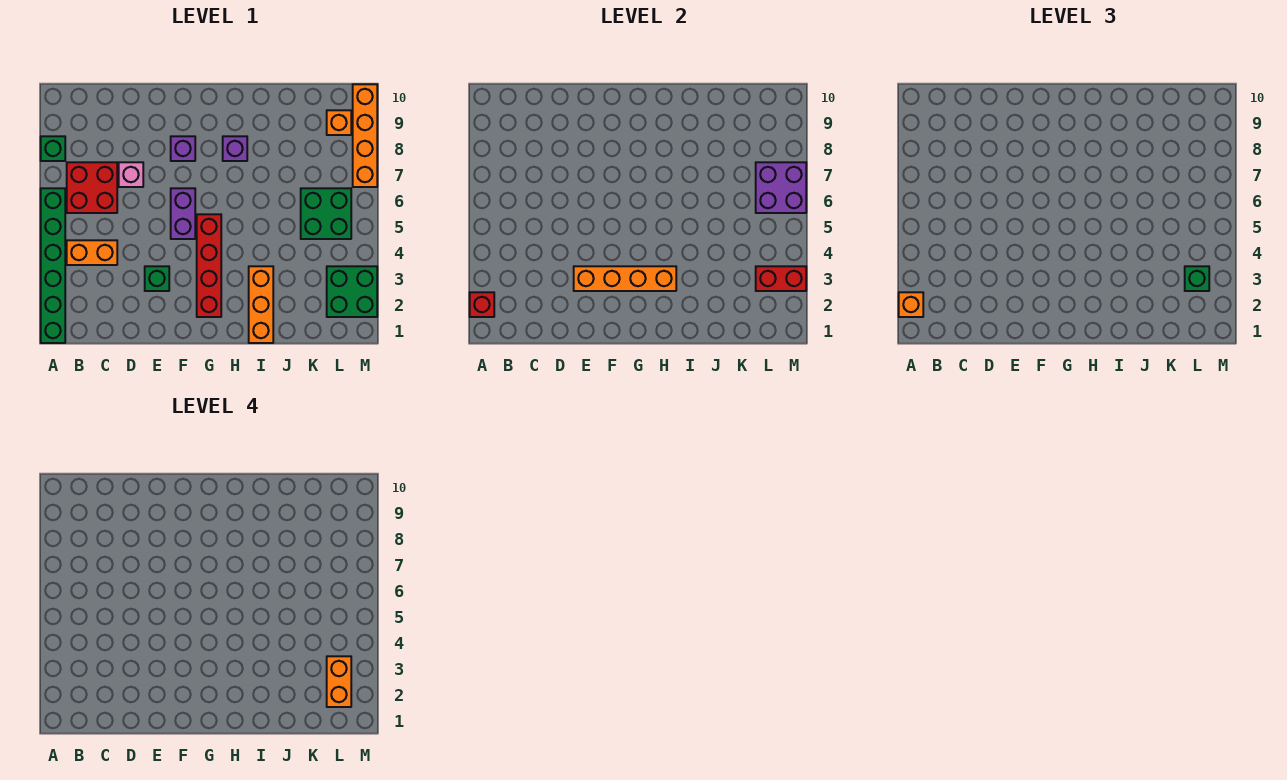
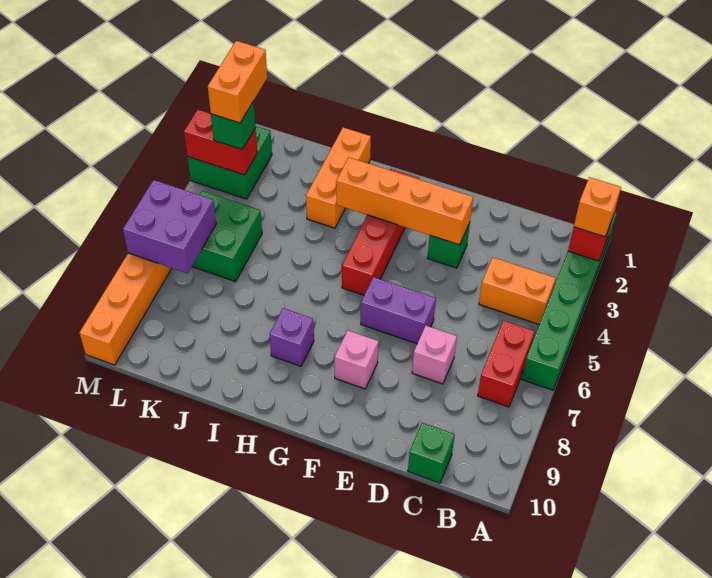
green brick A8 level 1 -> green brick C10 level 1
red brick B6:C7 level 1 -> red brick B6:B7 level 1
purple brick F5:F6 level 1 -> purple brick E6:F6 level 1
purple brick F8 level 1 -> pink brick F8 level 1
orange brick L9 level 1 -> none

